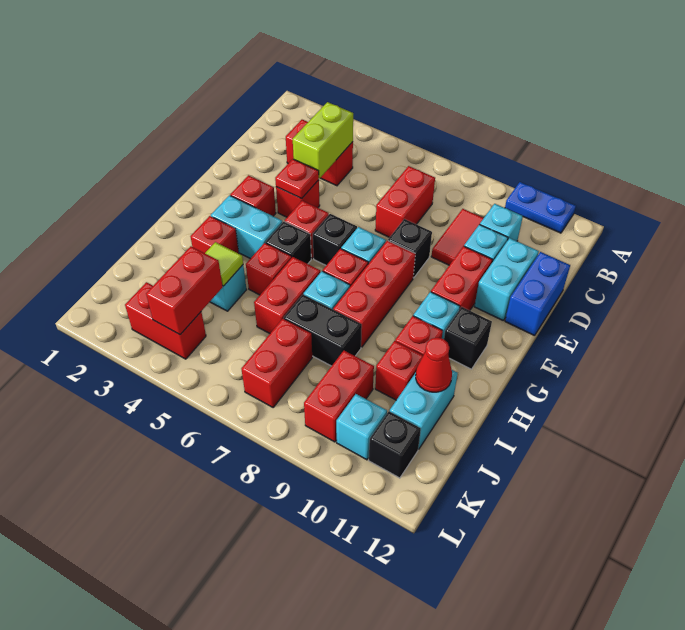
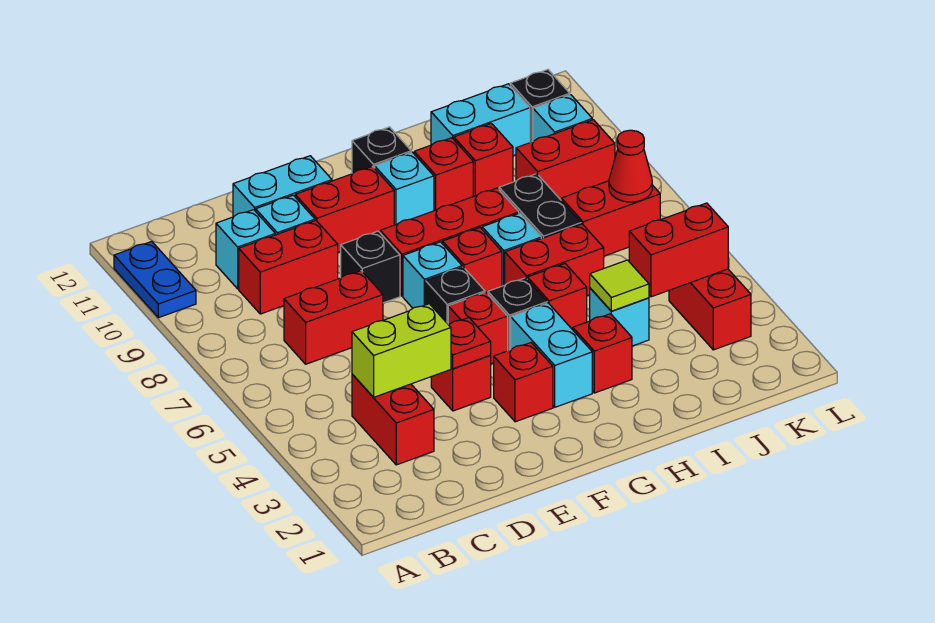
red tile C9:D9 level 1 -> red brick C9:D9 level 1
blue brick D12:E12 level 1 -> none
red cone I11 level 2 -> red cone K7 level 2

